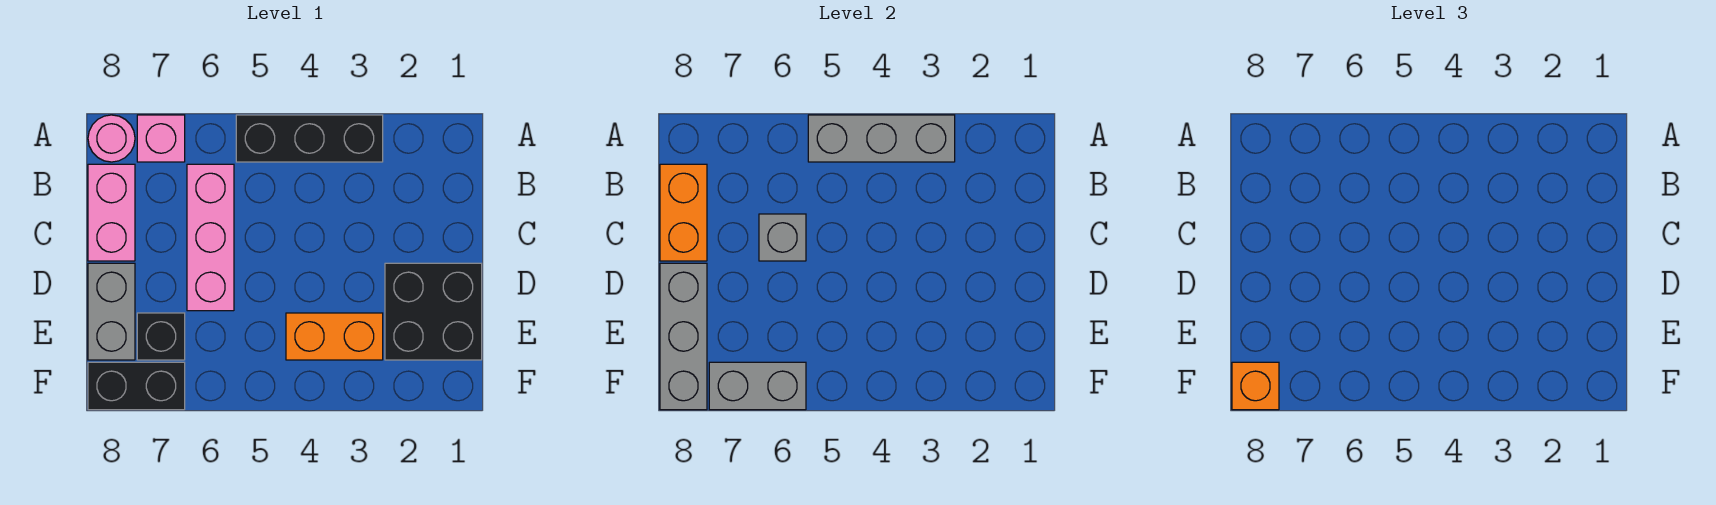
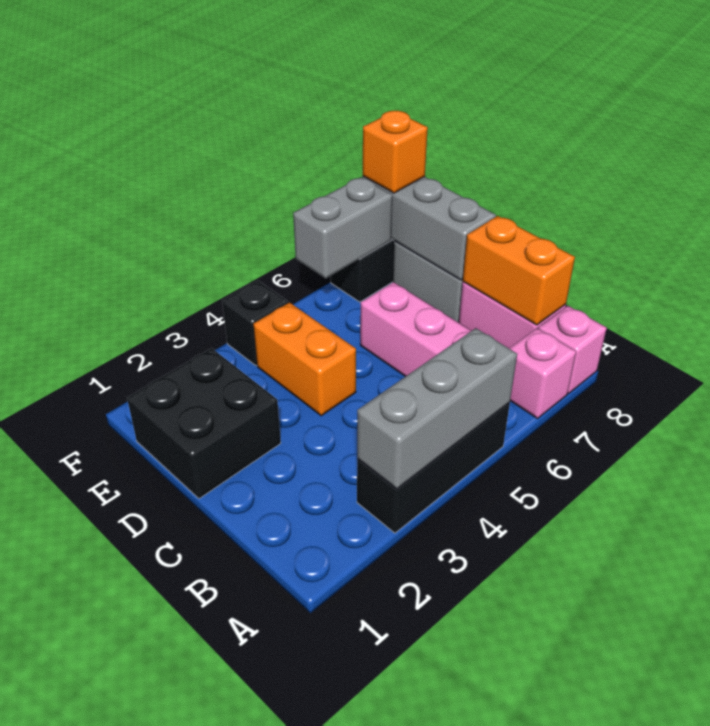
pink round brick A8 level 1 -> pink brick A8 level 1
grey brick C6 level 2 -> none
orange brick E3:E4 level 1 -> orange brick D4:E4 level 1
black brick E7 level 1 -> black brick F4 level 1

